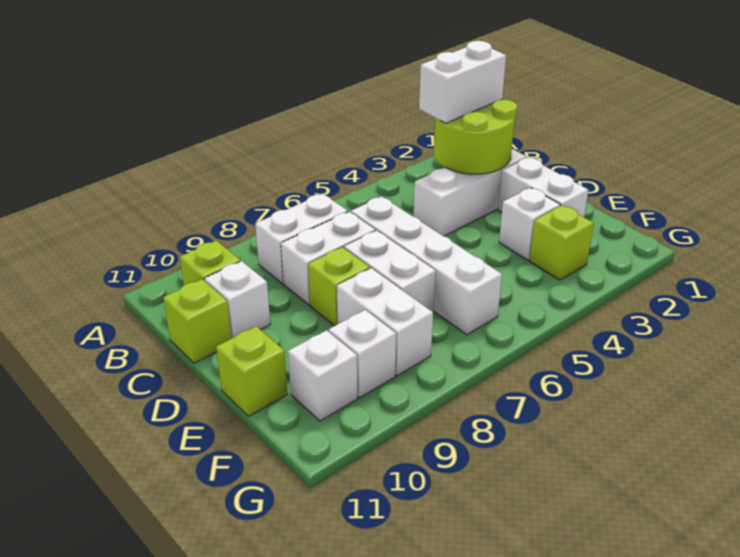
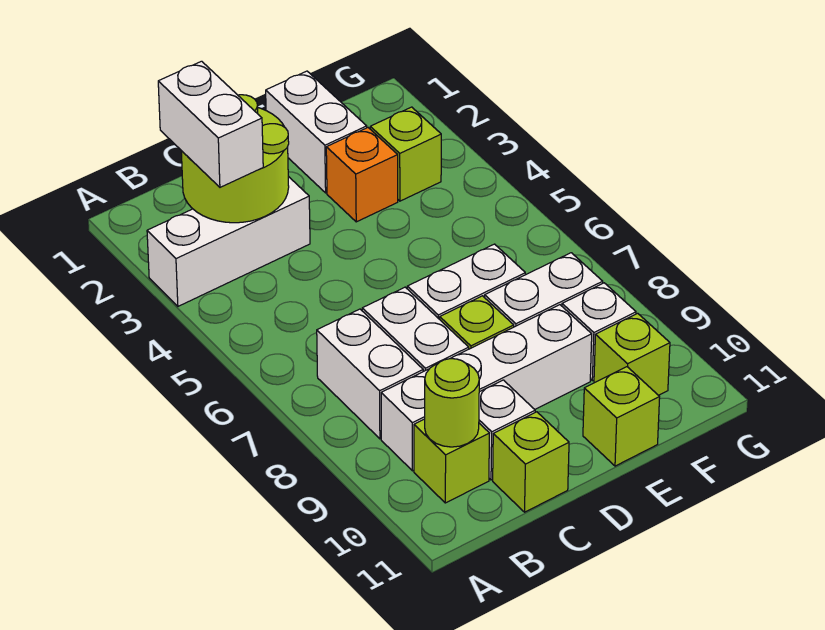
none -> lime round brick B10 level 2
white brick C2:C4 level 1 -> white brick A3:C3 level 1
white brick C6:F6 level 1 -> white brick B9:E9 level 1
white brick D2:E2 level 1 -> white brick E1:E2 level 1
white brick E3 level 1 -> orange brick E3 level 1
white brick F10 level 1 -> lime brick F10 level 1

